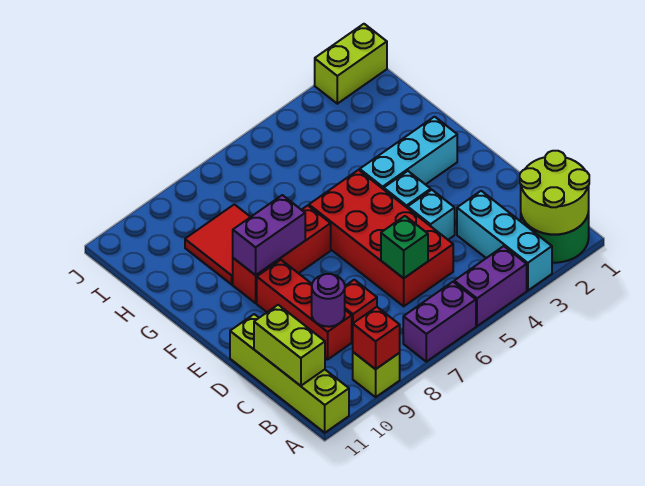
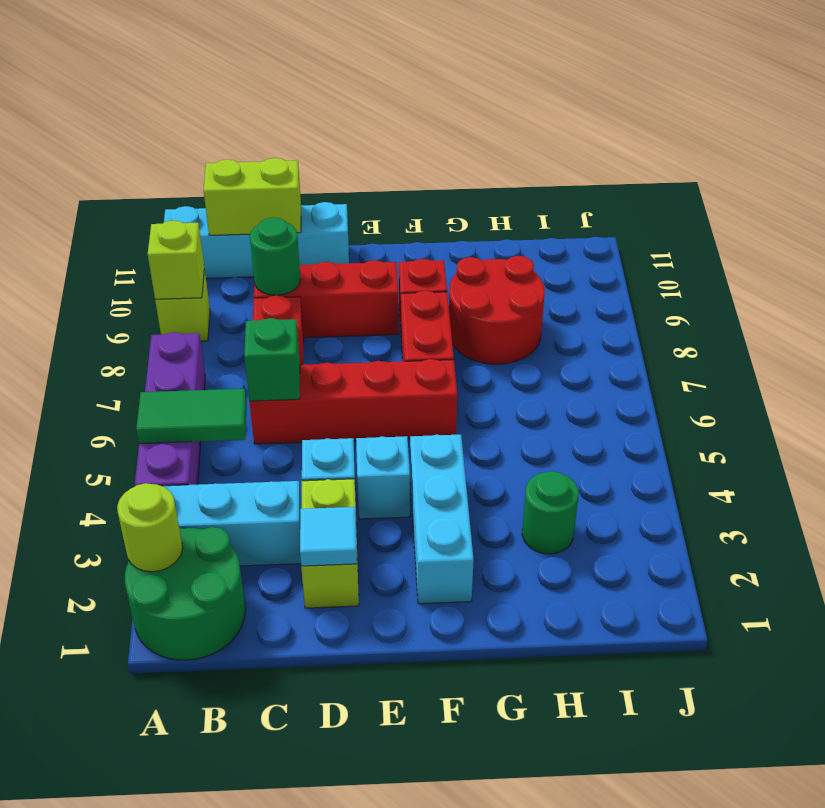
lime round brick A1:B2 level 2 -> lime round brick A2 level 2
none -> green tile A5:B5 level 2
red brick A9 level 2 -> lime brick A9 level 2
lime brick A11:D11 level 1 -> cyan brick A11:D11 level 1
red brick C5:F6 level 1 -> red brick C6:F6 level 1
purple round brick C9 level 2 -> green round brick C9 level 2
none -> cyan tile D2 level 2
purple brick F8:F9 level 2 -> none
red tile G8:H9 level 1 -> red round brick G8:H9 level 1
none -> green round brick H3 level 1
lime brick J1:J2 level 1 -> lime brick D2:D3 level 1

